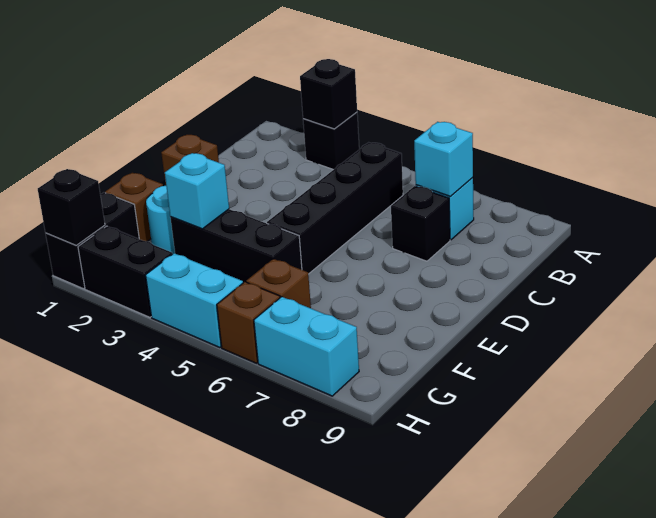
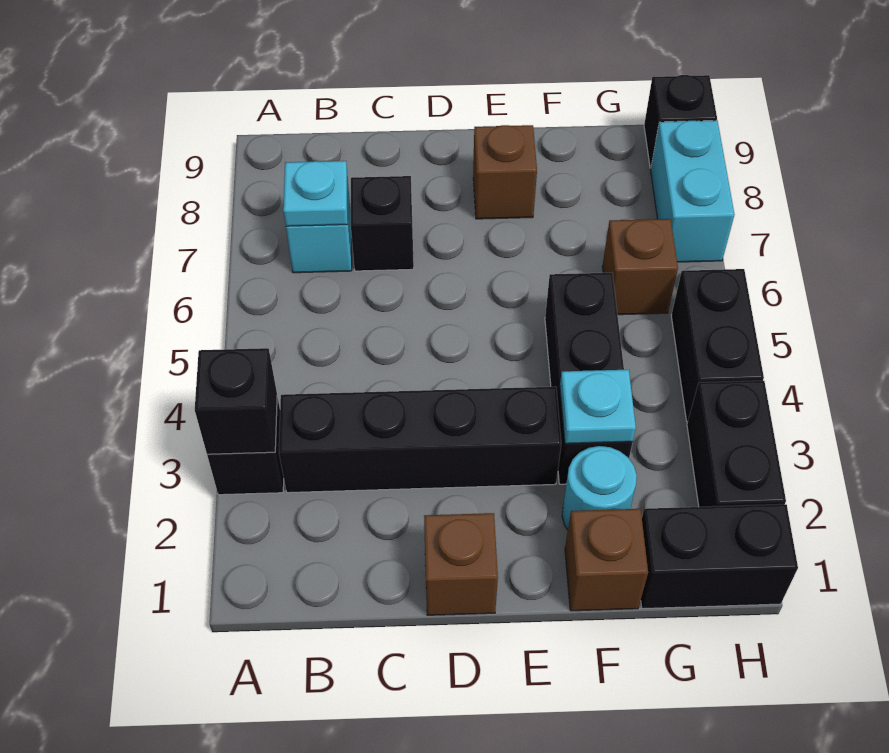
black brick B5:E5 level 1 -> black brick B3:E3 level 1
cyan brick B7 level 2 -> cyan plate B7 level 2
cyan brick F3 level 2 -> cyan plate F3 level 2
black brick H1 level 2 -> black brick H9 level 1
cyan brick H4:H5 level 1 -> black brick H4:H5 level 1
brown brick H6 level 1 -> brown brick E8 level 1

